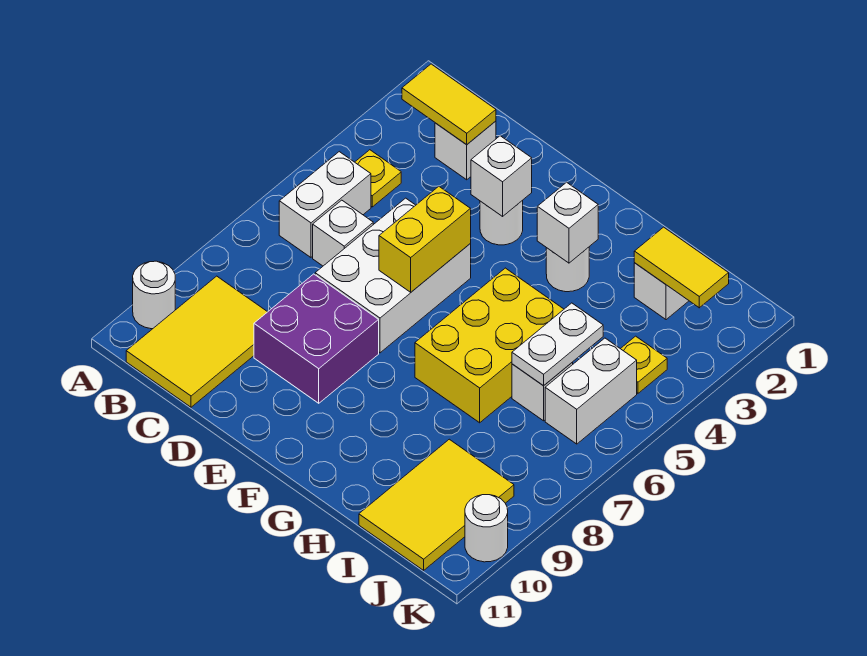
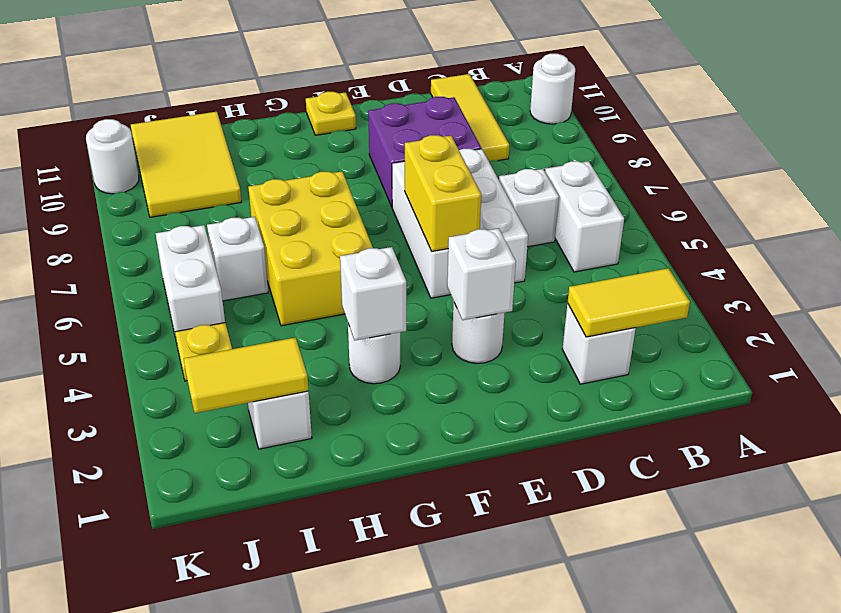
yellow plate B4 level 1 -> yellow plate F11 level 1
yellow tile B9:C11 level 1 -> yellow tile C9:C11 level 1
white plate I5:I6 level 2 -> none

